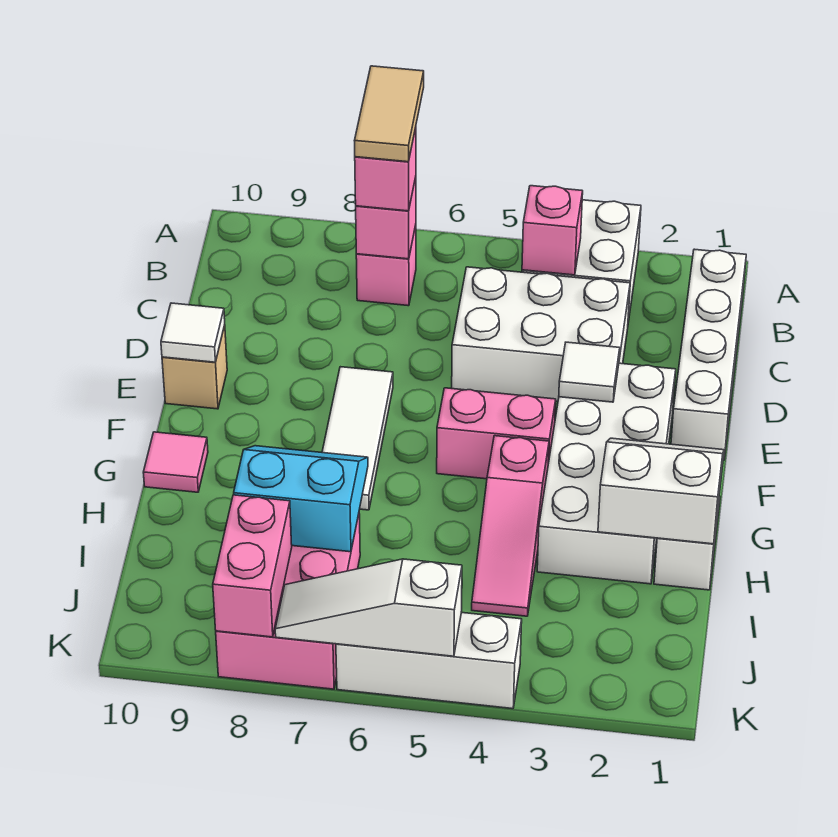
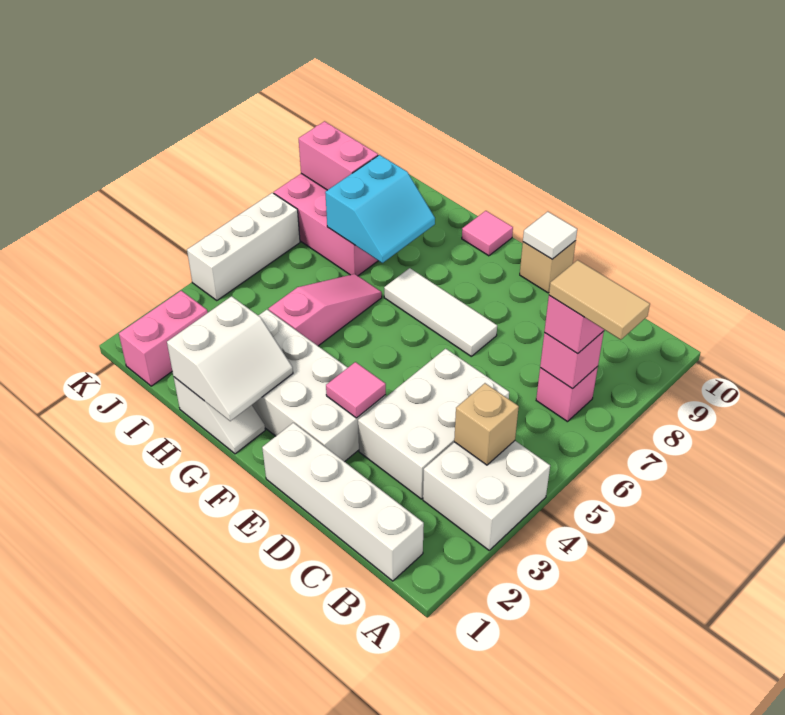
pink brick B4 level 2 -> tan brick B4 level 2
white tile E3 level 2 -> pink tile E3 level 2
pink brick F4:F5 level 1 -> pink brick J1:J2 level 1
pink slope G4:I4 level 1 top G -> pink slope H4:H6 level 1 top 4
white slope K5:K7 level 2 top 5 -> none

